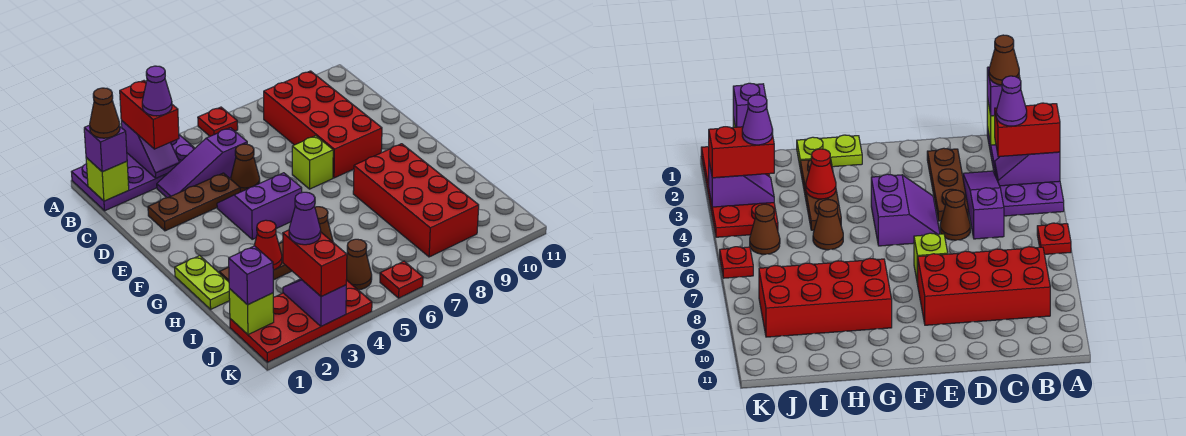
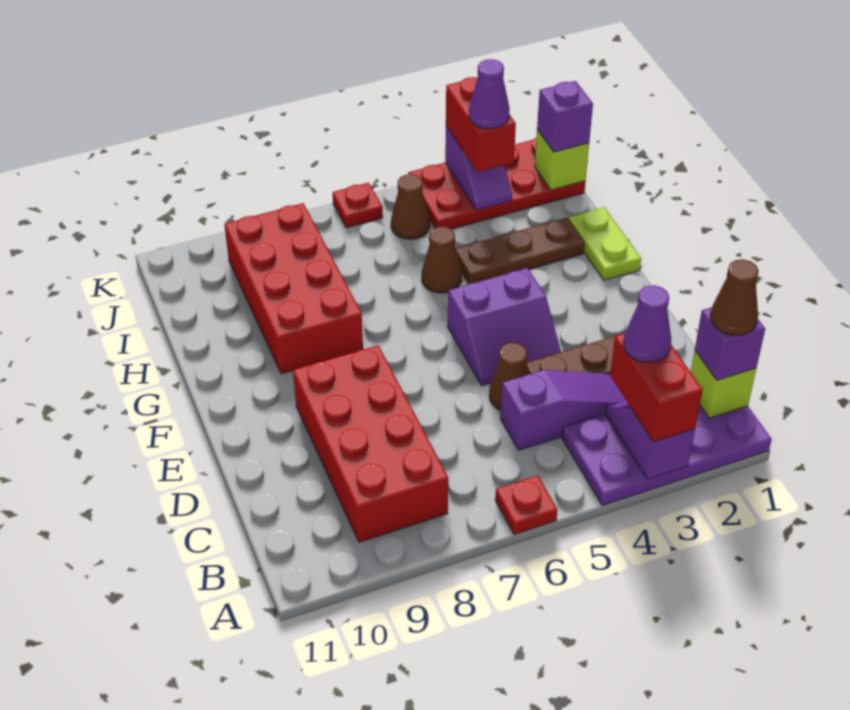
lime brick E7 level 1 -> none
red cone H3 level 2 -> none

